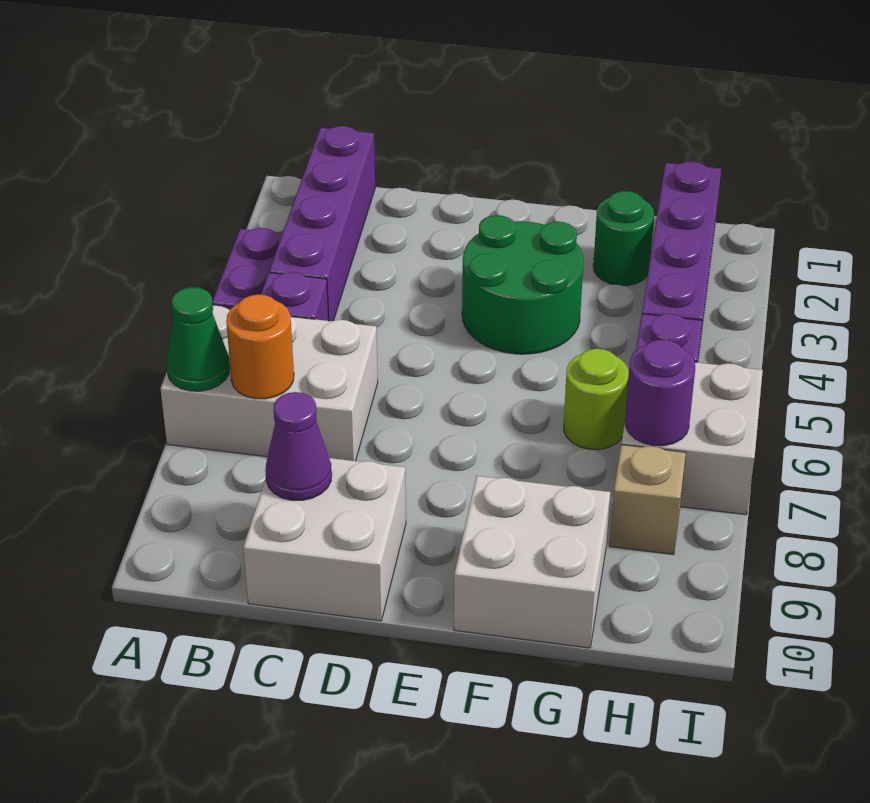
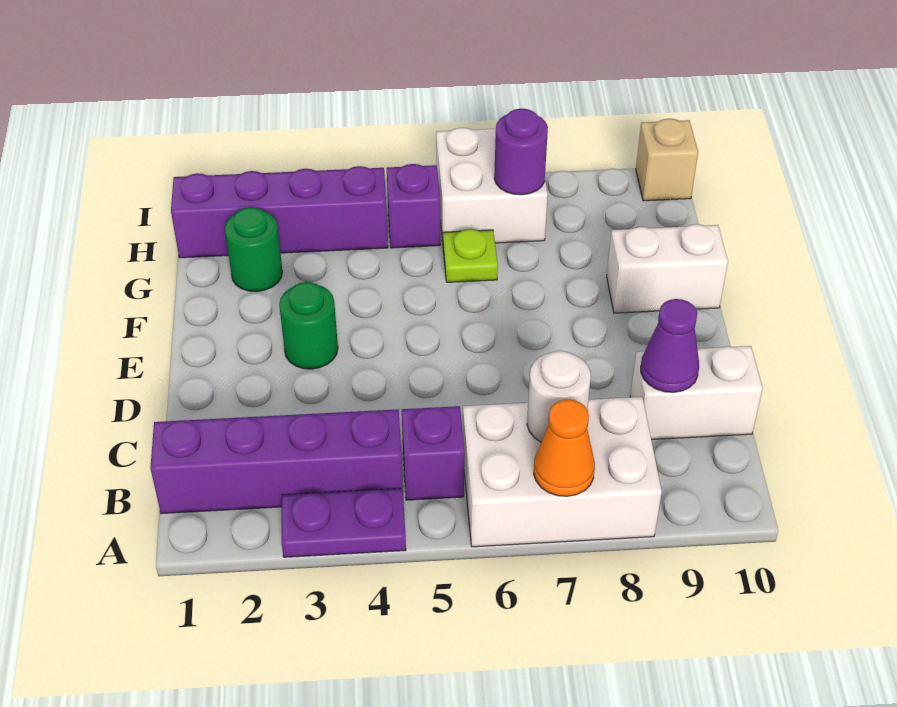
white brick A6:C7 level 1 -> white brick A6:B8 level 1
green cone A7 level 2 -> orange cone A7 level 2
orange round brick B7 level 2 -> white round brick B7 level 2
white brick C9:D10 level 1 -> white brick C9:C10 level 1
green round brick E3:F4 level 1 -> green round brick E3 level 1
white brick F9:G10 level 1 -> white brick F9:F10 level 1
lime round brick G6 level 1 -> lime plate G6 level 1
tan brick H8 level 1 -> tan brick I10 level 1

